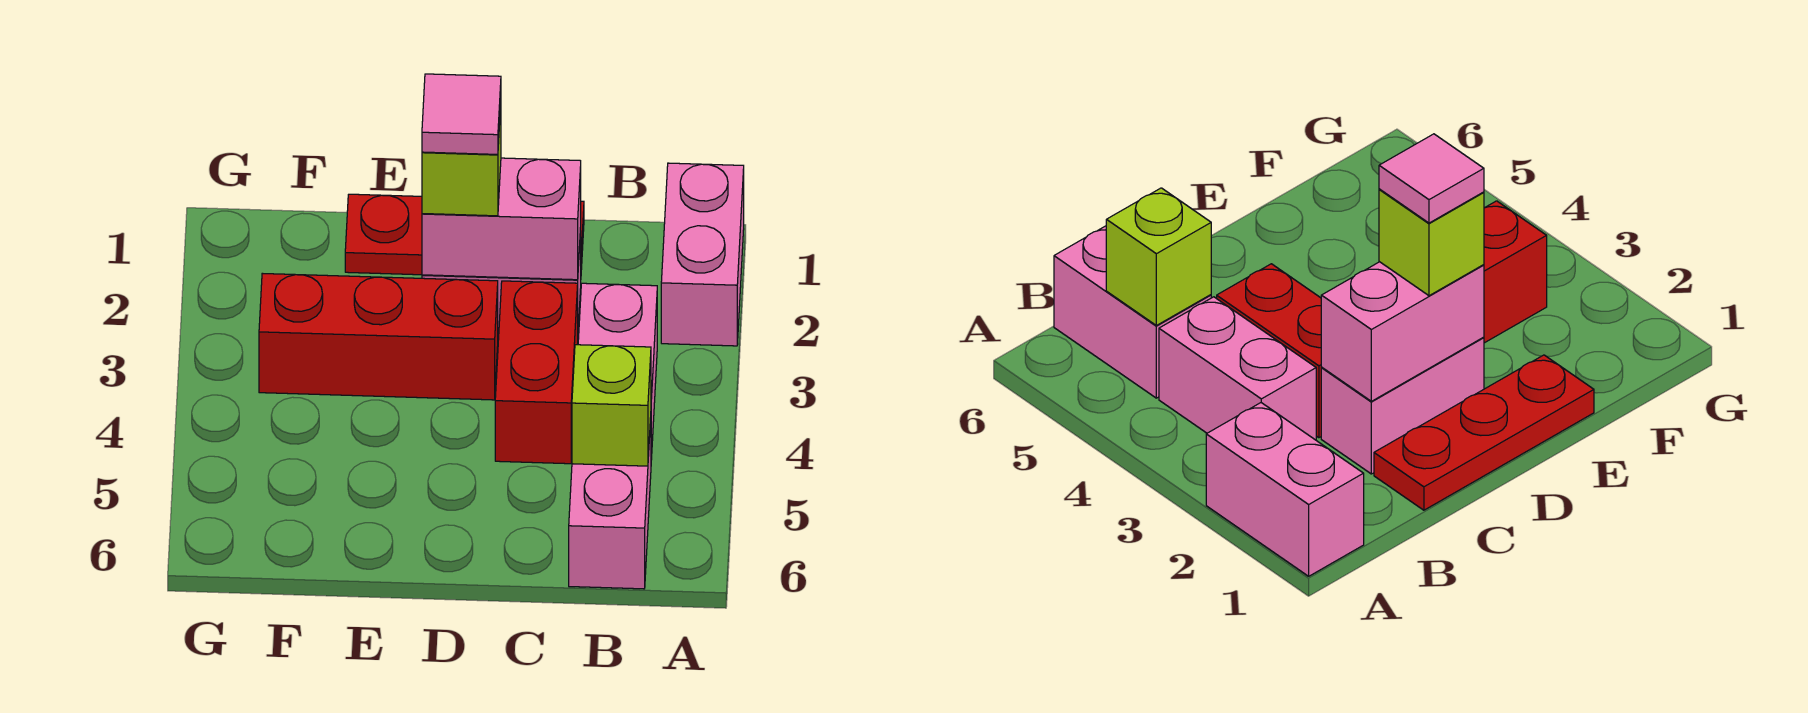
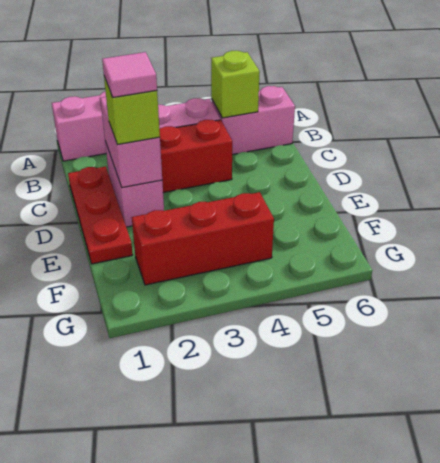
red brick D3:F3 level 1 -> red brick F2:F4 level 1

